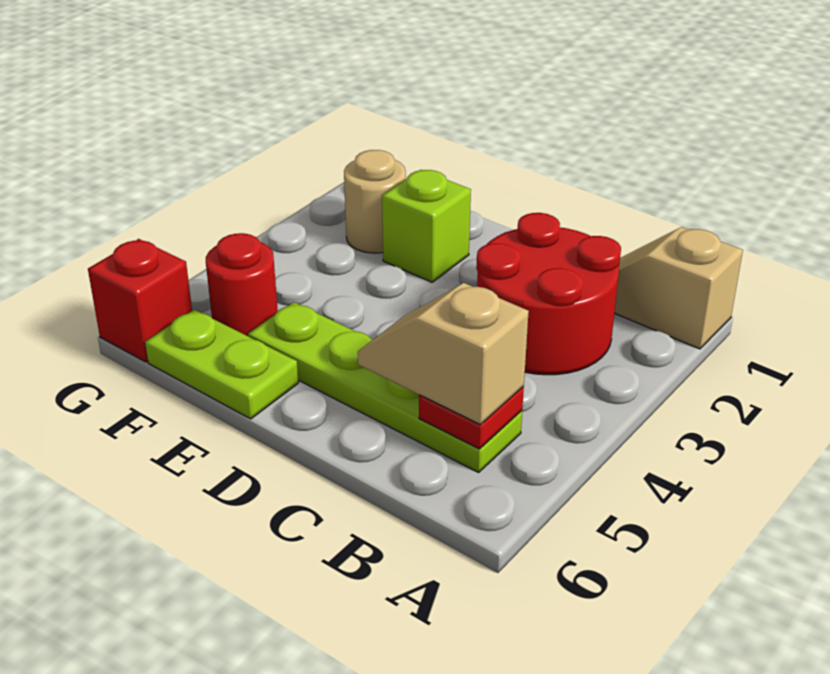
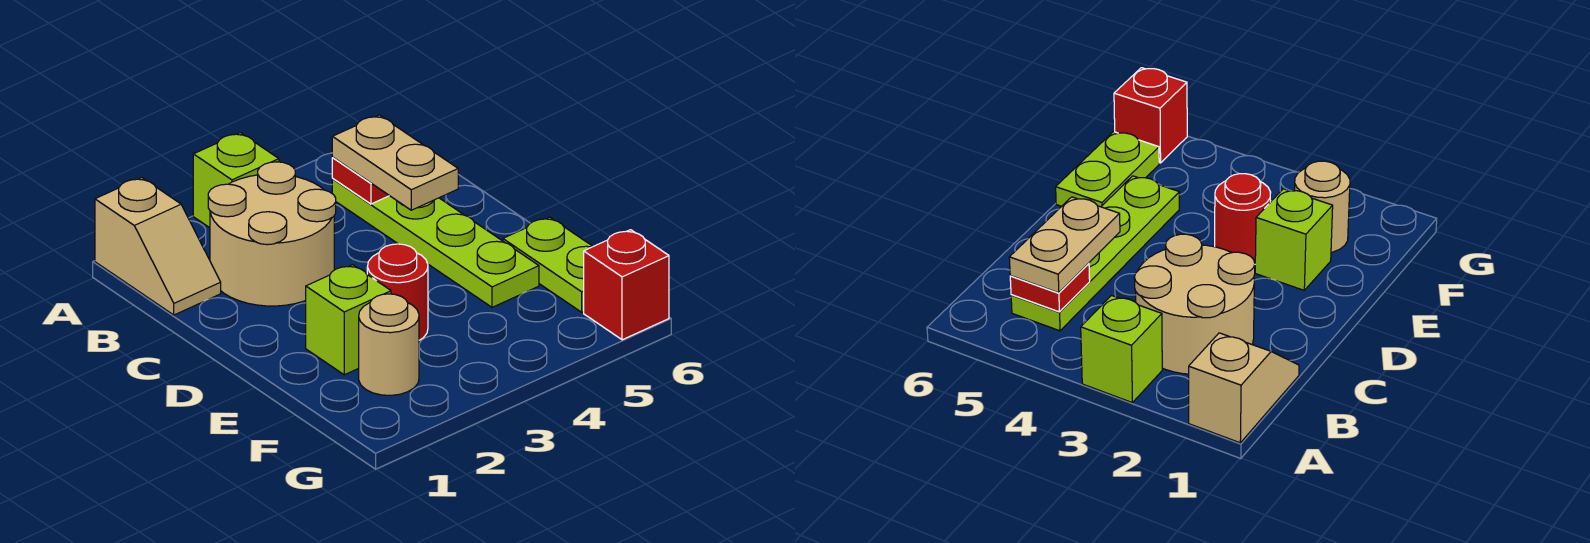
none -> lime brick A3 level 1
red round brick B2:C3 level 1 -> tan round brick B2:C3 level 1
tan slope B5:C5 level 3 top B -> tan plate B5:C5 level 3
red round brick F5 level 1 -> red round brick E3 level 1

